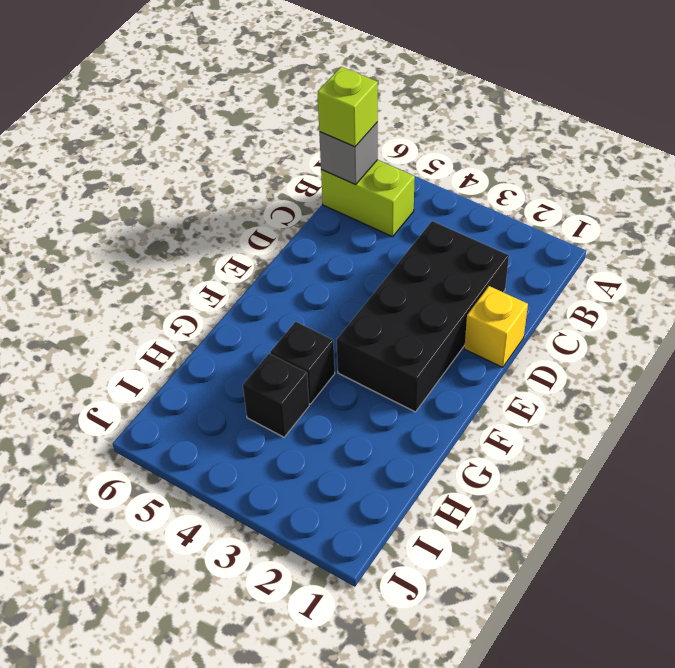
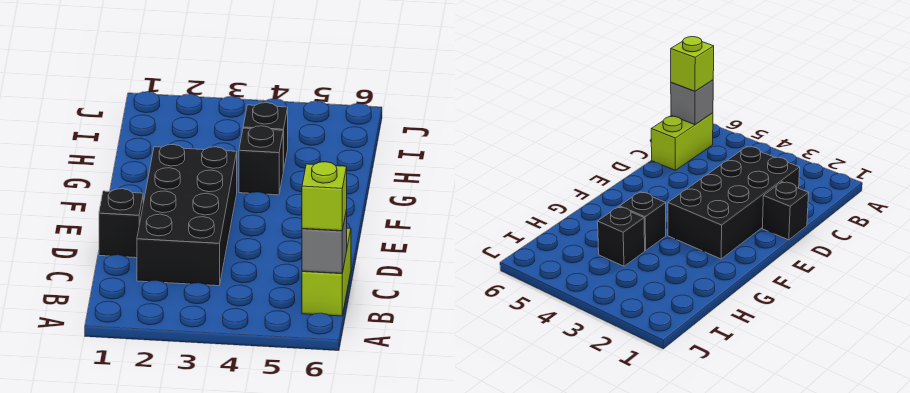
lime brick B5:B6 level 1 -> lime brick B6:C6 level 1
yellow brick D1 level 1 -> black brick D1 level 1

